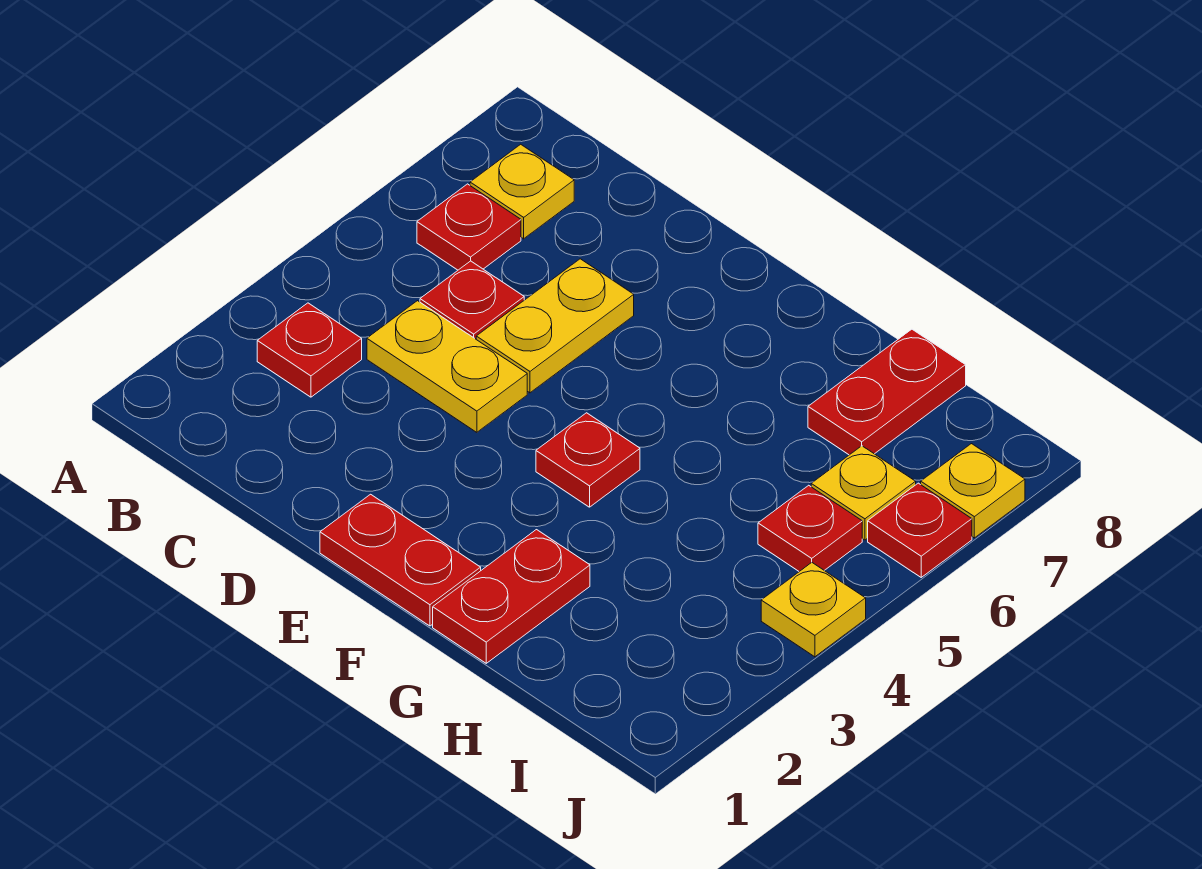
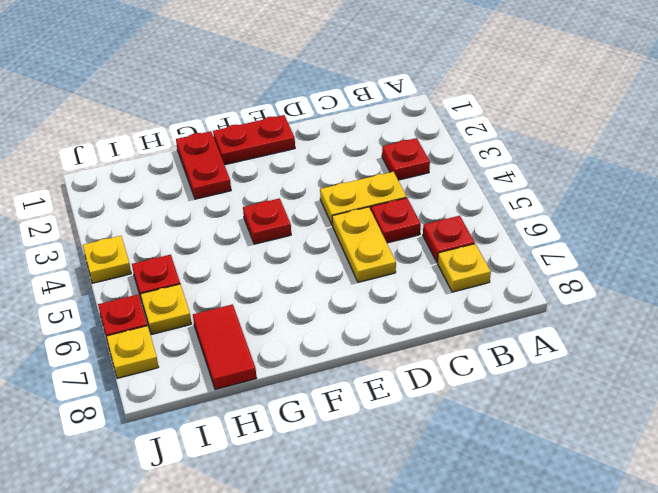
red plate H7:H8 level 1 -> red tile H7:H8 level 1

